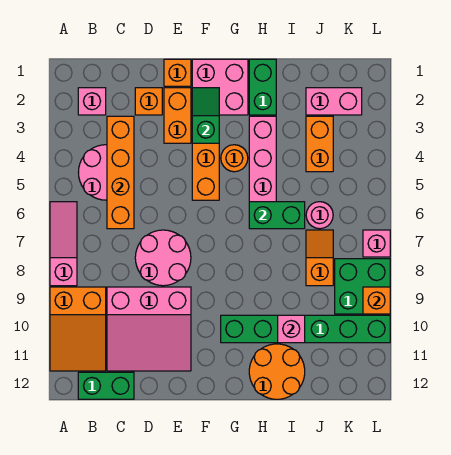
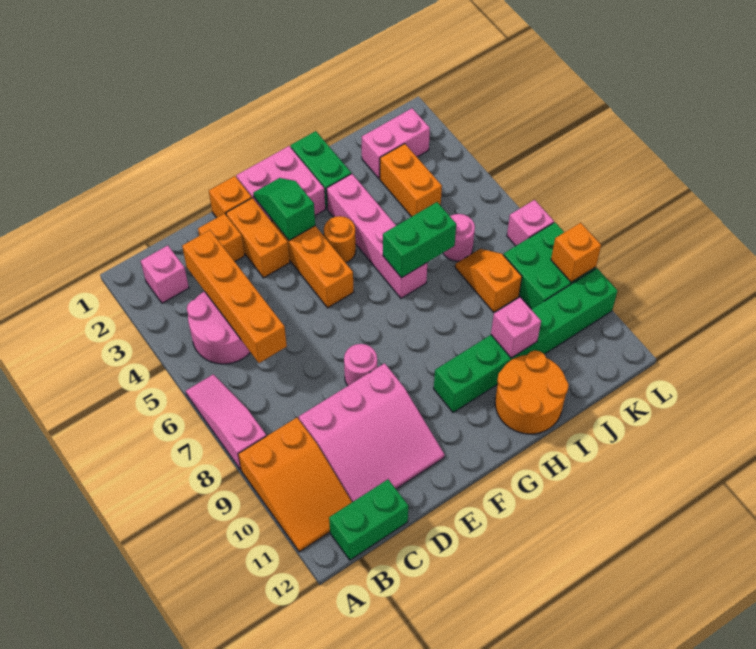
pink round brick D7:E8 level 1 -> pink round brick E8 level 1

